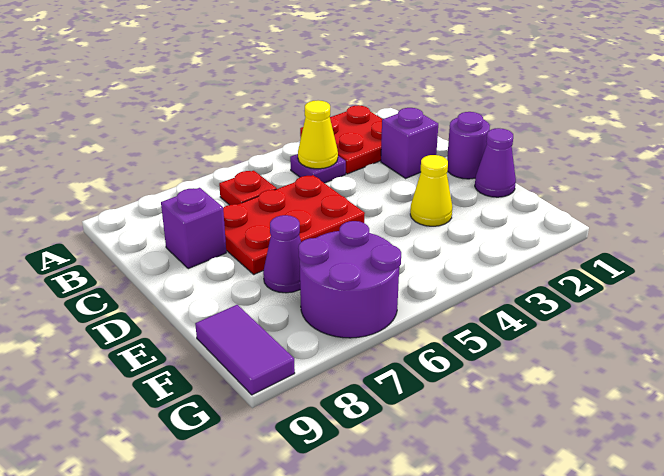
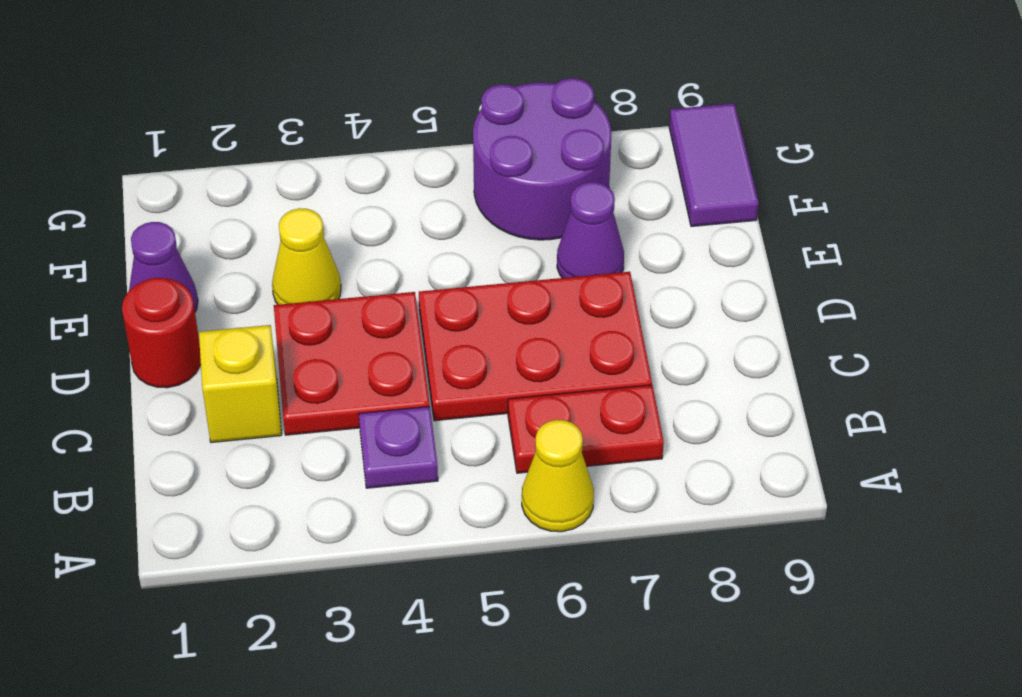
red plate A2:B3 level 1 -> red plate C3:D4 level 1
yellow cone B4 level 2 -> yellow cone A6 level 1
red plate B6 level 1 -> red plate B6:B7 level 1
purple brick C2 level 1 -> yellow brick C2 level 1
purple brick C8 level 1 -> none
purple round brick D1 level 1 -> red round brick D1 level 1

